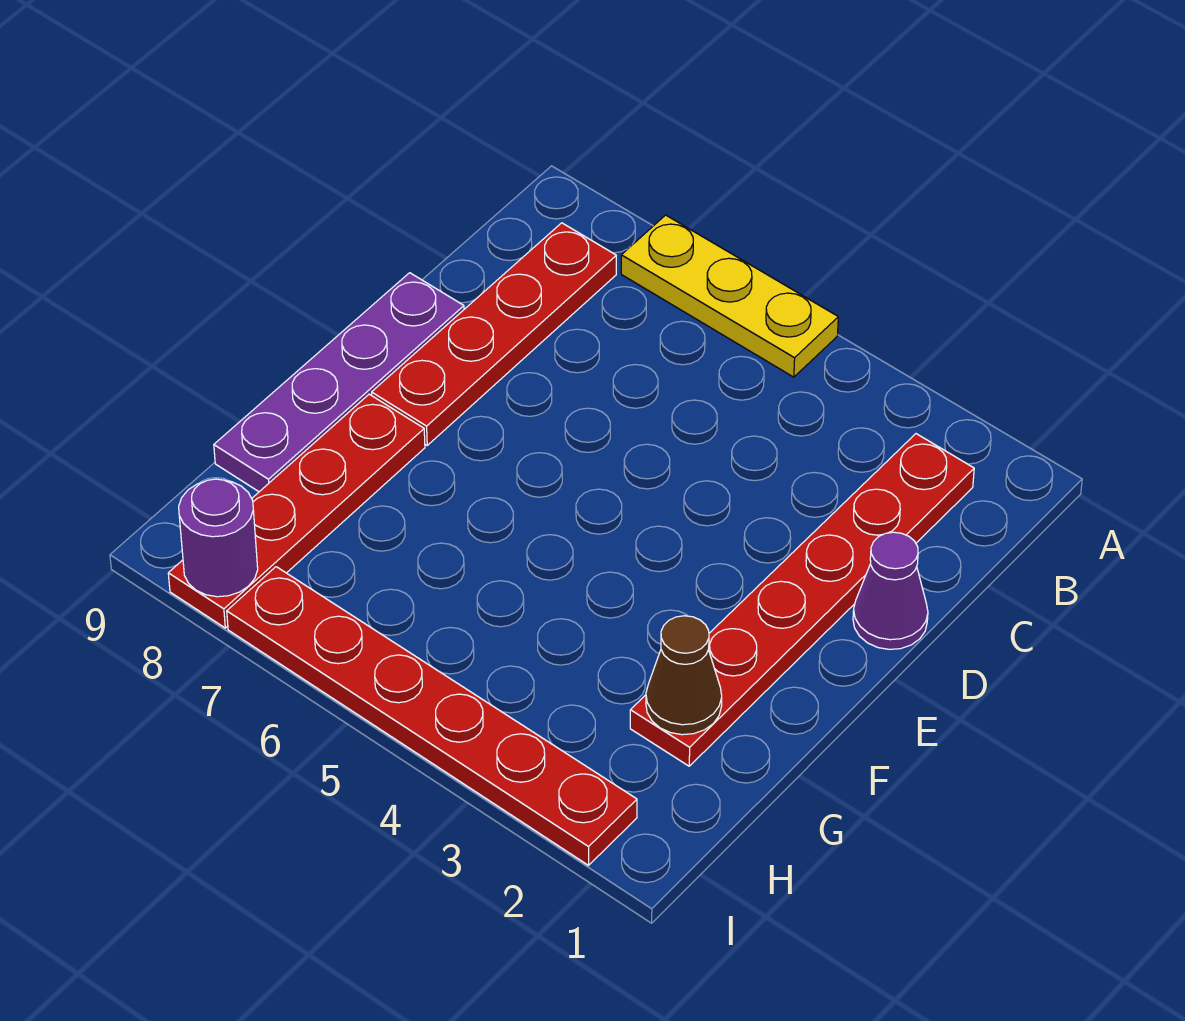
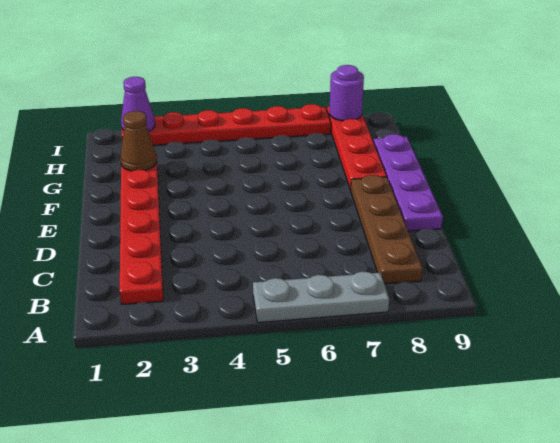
yellow plate A5:A7 level 1 -> grey plate A5:A7 level 1
red plate B8:E8 level 1 -> brown plate B8:E8 level 1
purple cone D1 level 1 -> purple cone I2 level 2

